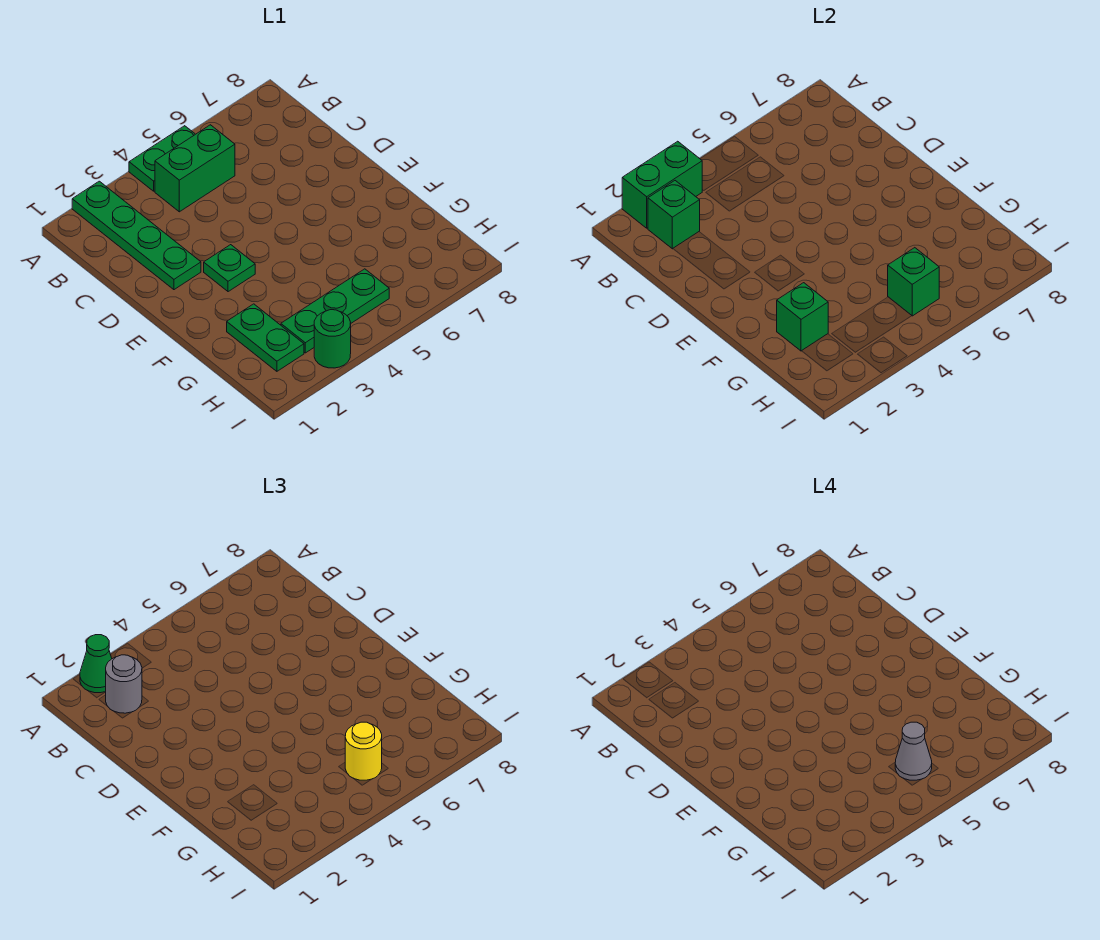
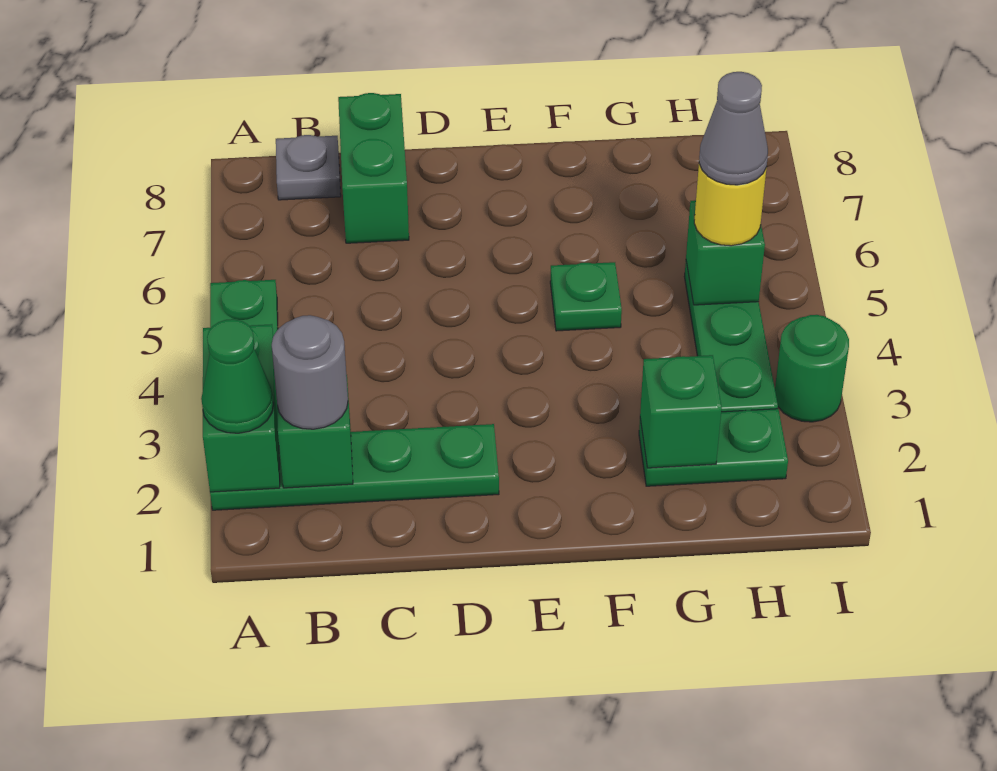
green brick B4:B5 level 1 -> green brick C7:C8 level 1
none -> grey plate B8 level 1
green plate E3 level 1 -> green plate F5 level 1

